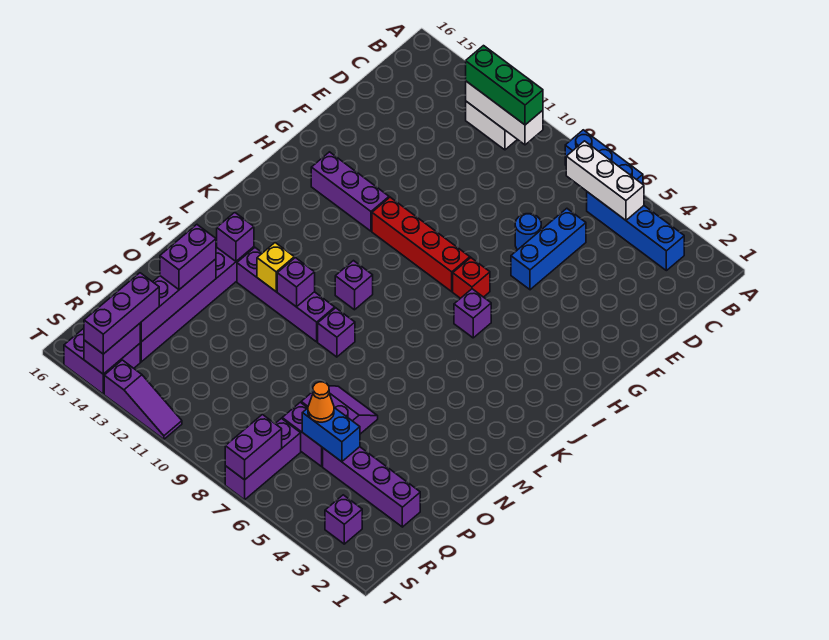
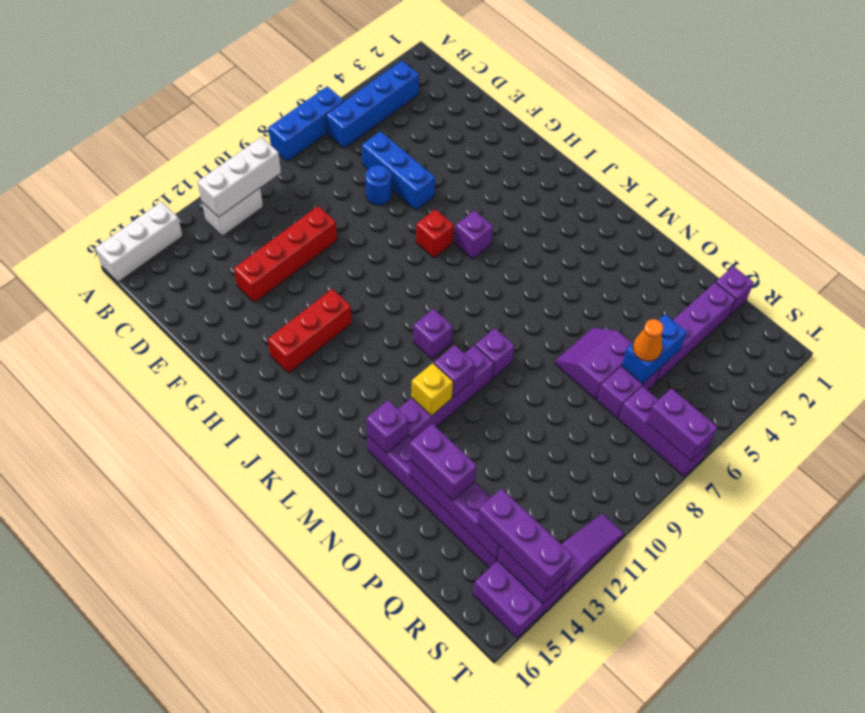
white brick B5:B7 level 2 -> white brick A14:A16 level 1
green brick B10:B12 level 3 -> none
red brick H8:H11 level 1 -> red brick E10:E13 level 1
purple brick H12:H14 level 1 -> red brick H12:H14 level 1
purple brick S3 level 1 -> purple brick Q1 level 1

